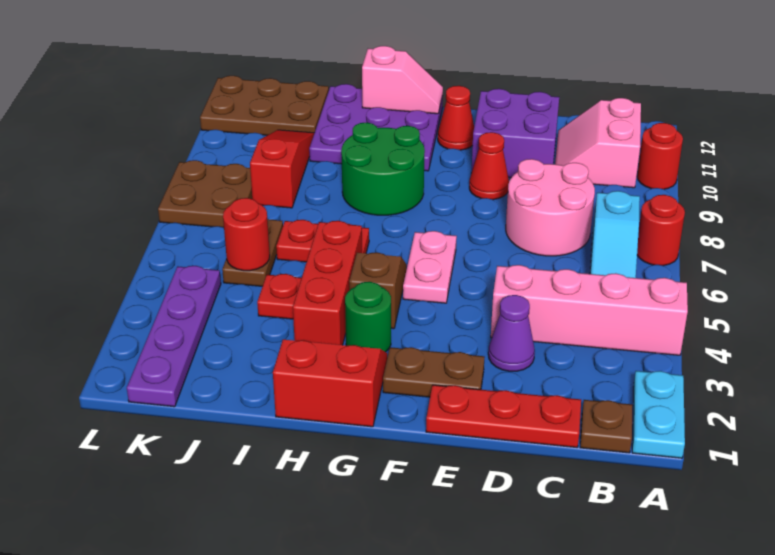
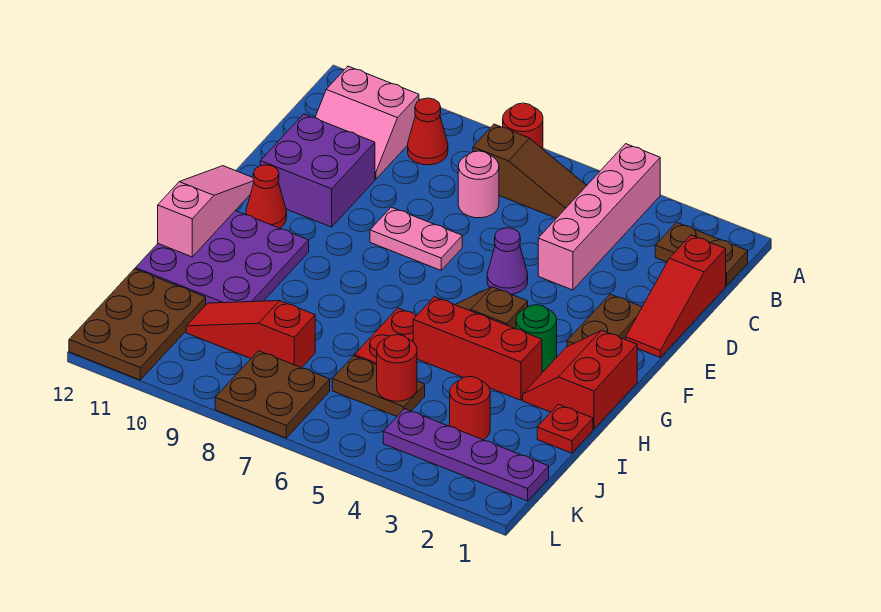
cyan plate A1:A2 level 1 -> none
red round brick A10 level 1 -> red round brick J3 level 1
brown plate B1 level 1 -> brown plate B1:B2 level 1
cyan slope B5:B7 level 1 top 7 -> brown slope B5:B7 level 1 top 7
red plate C1:E1 level 1 -> red slope C1:E1 level 1 top C
pink round brick C7:D8 level 1 -> pink round brick C7 level 1
purple cone D3 level 1 -> purple cone E5 level 1
red cone E9 level 1 -> red cone B9 level 1
pink plate F5:F6 level 1 -> pink plate E7:E8 level 1
green round brick G8:H9 level 1 -> none
pink slope G12:H12 level 2 top H -> pink slope F12:H12 level 2 top H
red plate I4 level 1 -> red plate I1 level 1

